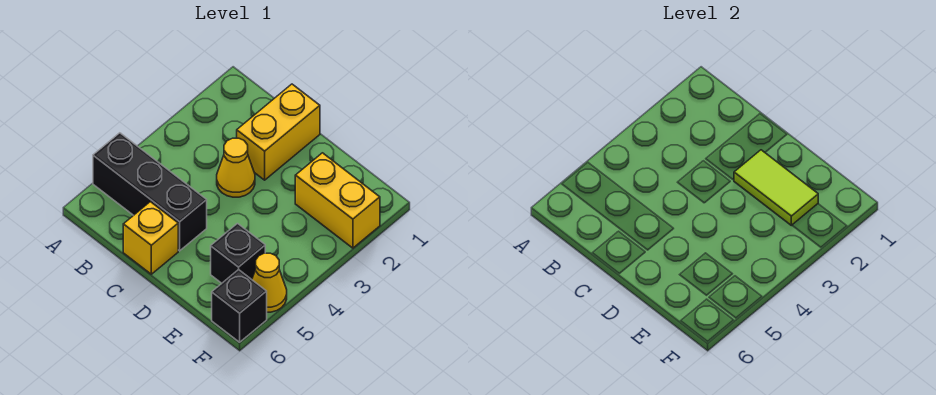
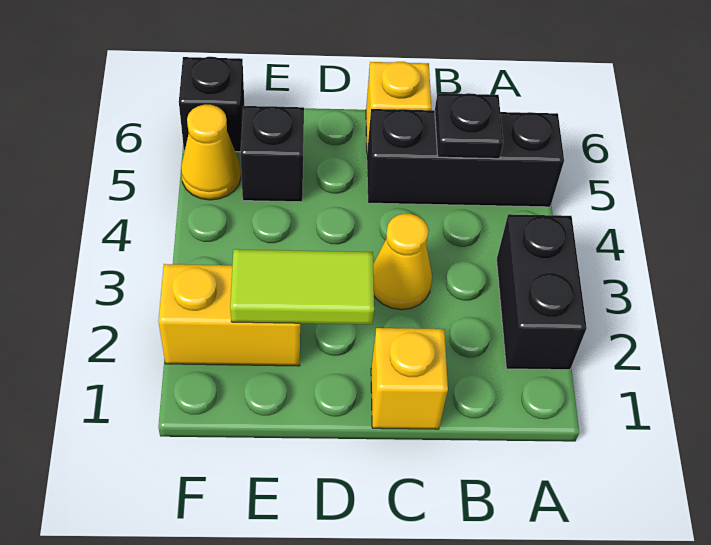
none -> black brick A2:A3 level 1
none -> black plate B5 level 2
yellow brick C1:C2 level 1 -> yellow brick C1 level 1

